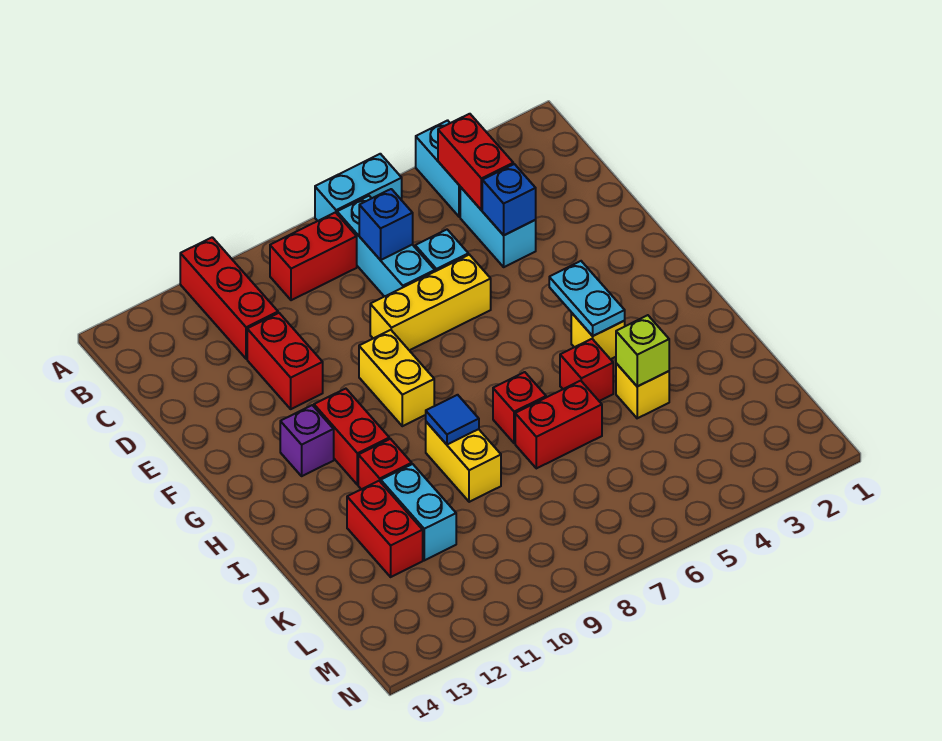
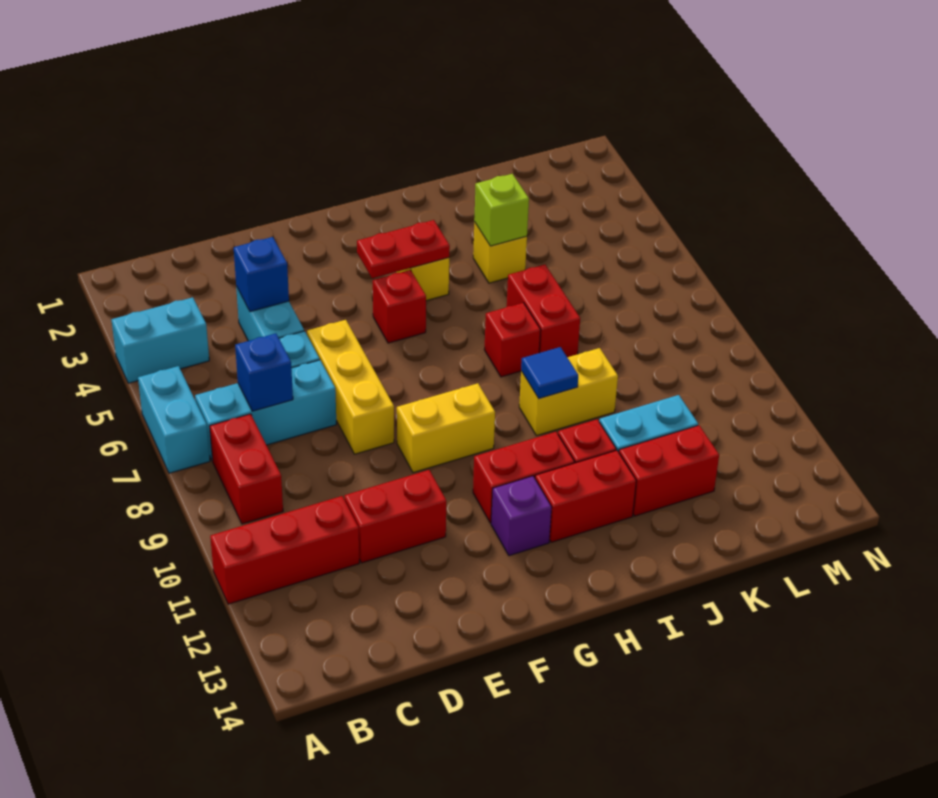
red brick B4:C4 level 2 -> red brick H12:I12 level 1
cyan brick C4:D4 level 1 -> cyan brick D4:D5 level 1
cyan plate G4:H4 level 2 -> red plate G4:H4 level 2
red brick I5 level 1 -> red brick G5 level 1

